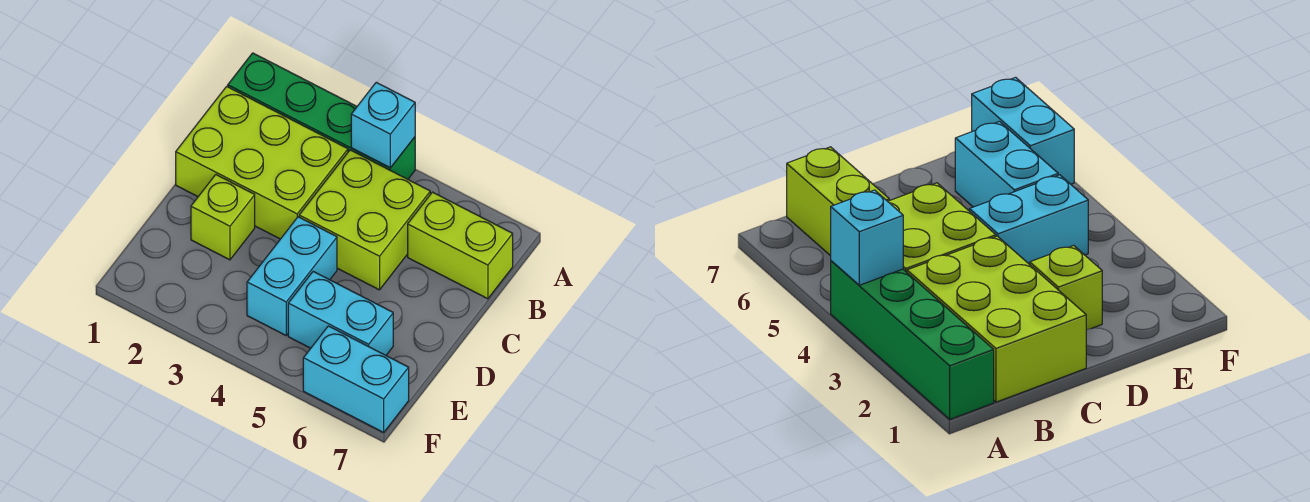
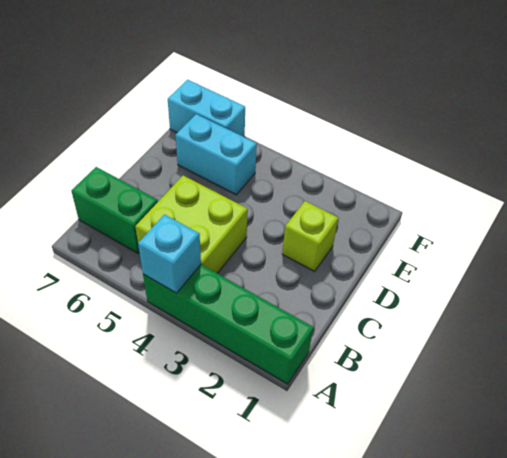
lime brick B1:C3 level 1 -> none
lime brick B6:B7 level 1 -> green brick B6:B7 level 1
cyan brick D4:E4 level 1 -> none

